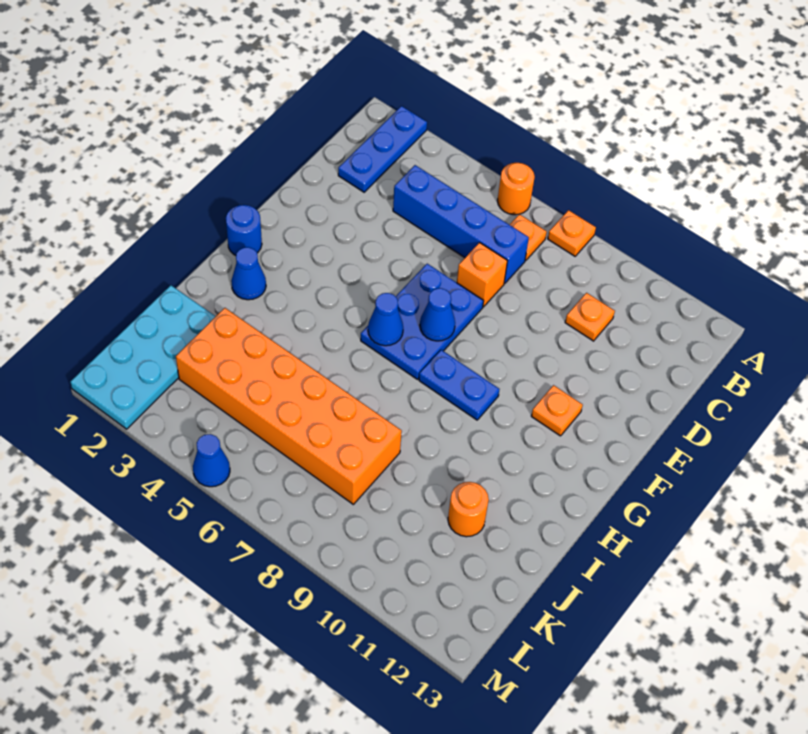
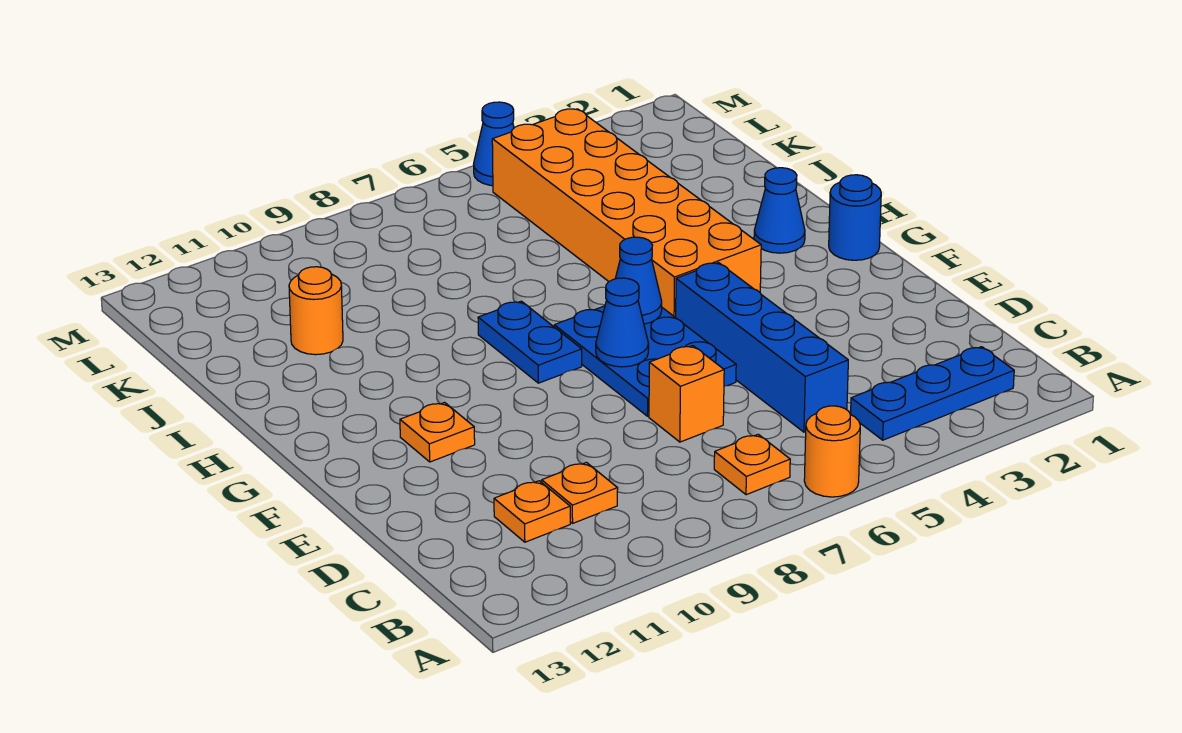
blue plate A2:C2 level 1 -> blue plate B2:B4 level 1
orange plate A8 level 1 -> orange plate C11 level 1
blue brick C4:C7 level 1 -> blue brick C5:F5 level 1
blue plate G8:G9 level 1 -> blue plate G8:H8 level 1
cyan plate J1:M2 level 1 -> none
orange brick J3:K8 level 1 -> orange brick G4:L5 level 1

